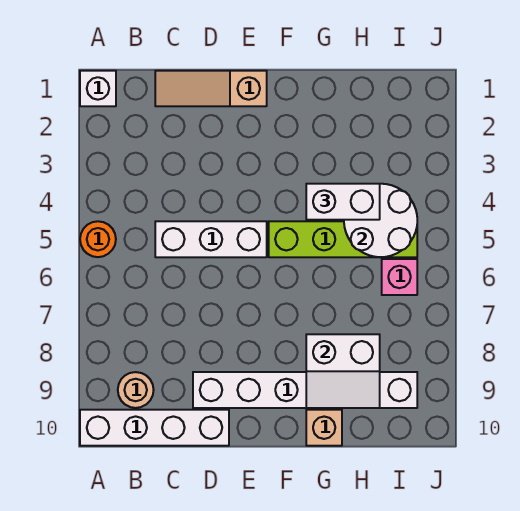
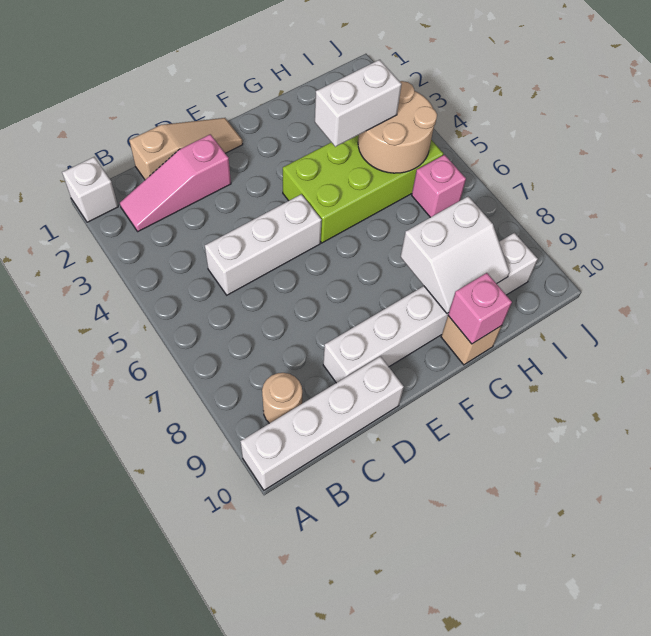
orange round brick A5 level 1 -> none
none -> pink slope B2:D2 level 1 top D
tan slope C1:E1 level 1 top E -> tan slope C1:E1 level 1 top C
lime brick F5:I5 level 1 -> lime brick F4:I5 level 1
none -> pink brick G10 level 2
white round brick H4:I5 level 2 -> tan round brick H4:I5 level 2

